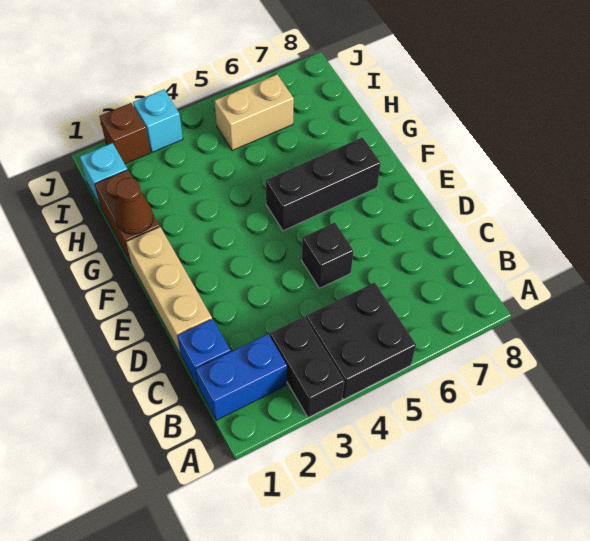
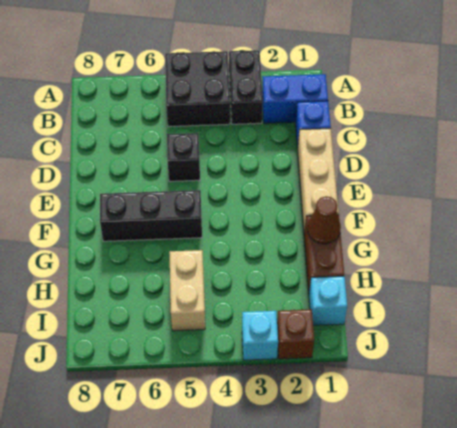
tan brick I5:I6 level 1 -> tan brick H5:I5 level 1

